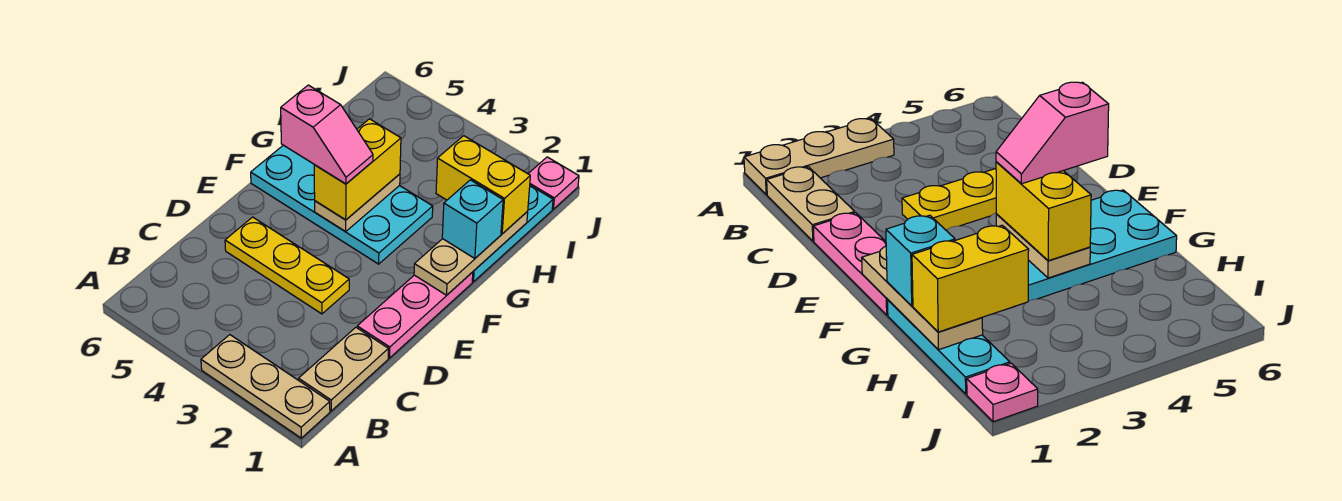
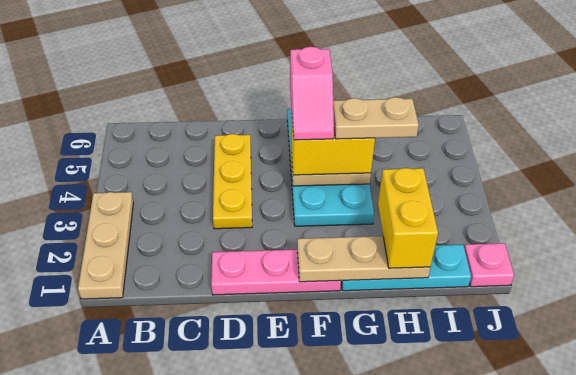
tan plate B1:C1 level 1 -> tan plate G4:H4 level 4
cyan brick G1 level 3 -> none

